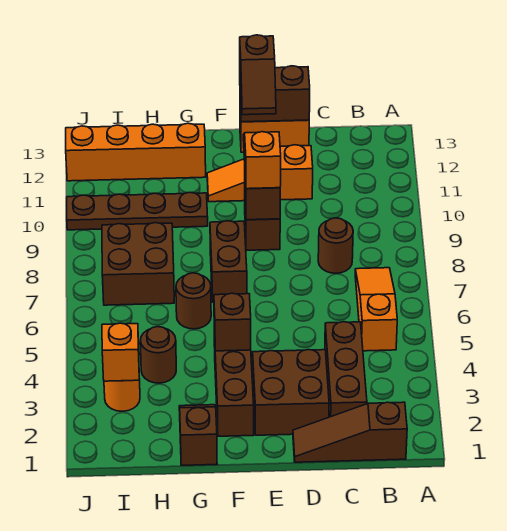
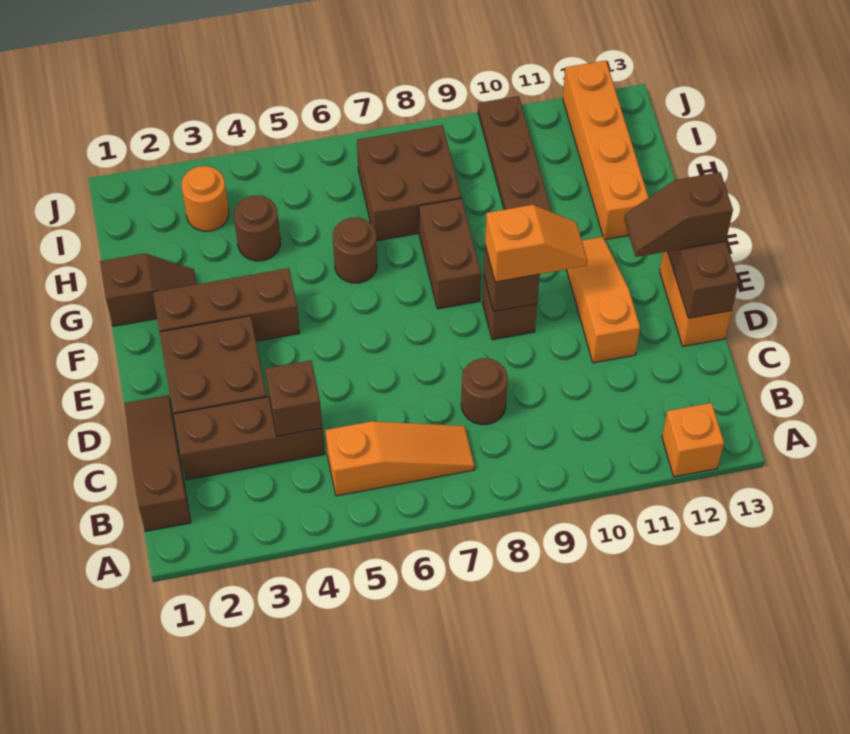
brown brick F4 level 2 -> brown brick C4 level 2
brown brick F7:F8 level 1 -> brown brick F8:G8 level 1
orange brick I3 level 2 -> orange brick A12 level 1

